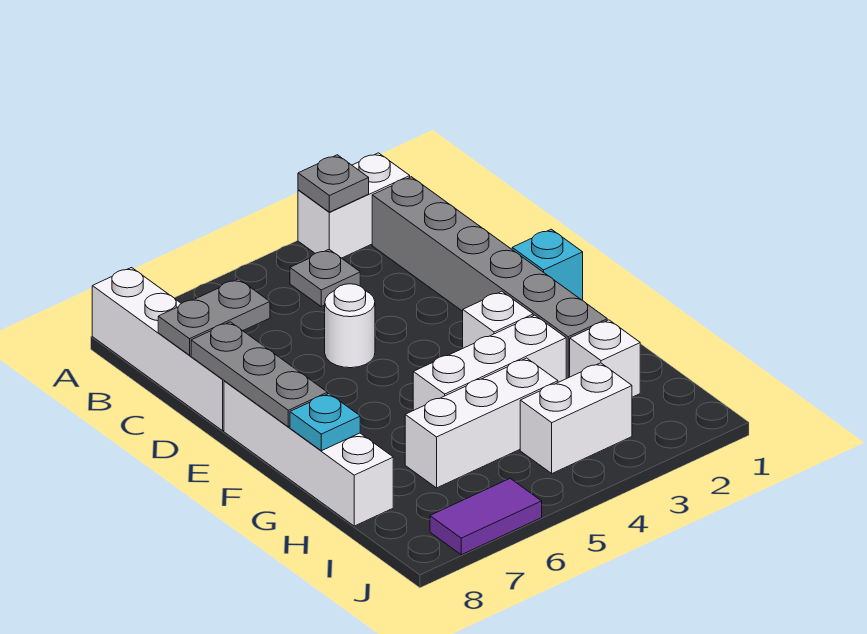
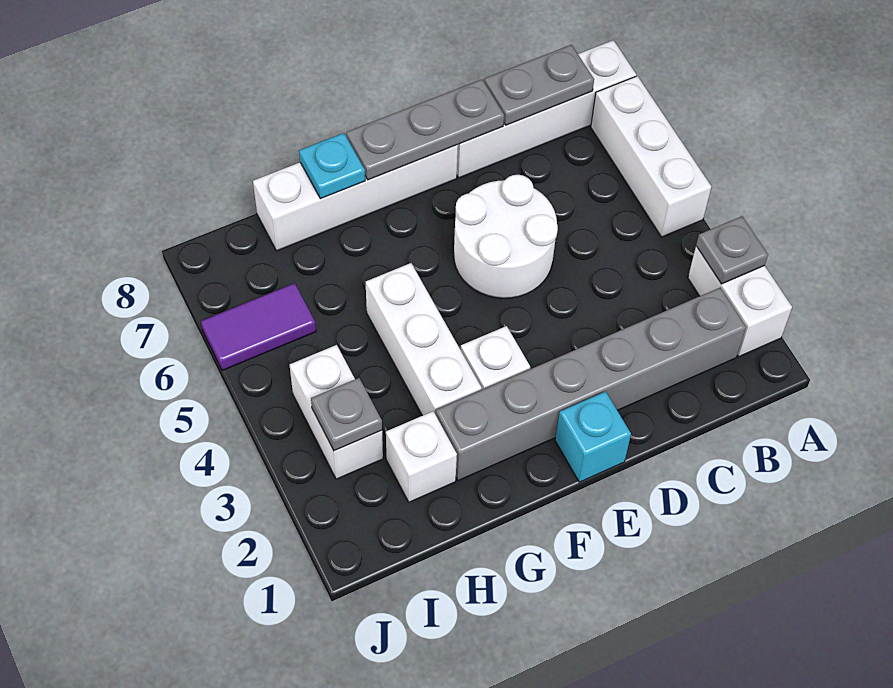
grey plate B4 level 1 -> grey plate I3 level 2
grey plate C7:C8 level 2 -> grey plate B8:C8 level 2
white round brick D5 level 1 -> white round brick D5:E6 level 1
white brick H4:H6 level 1 -> white brick A5:A7 level 1
purple tile J6:J7 level 1 -> purple tile I6:J6 level 1

